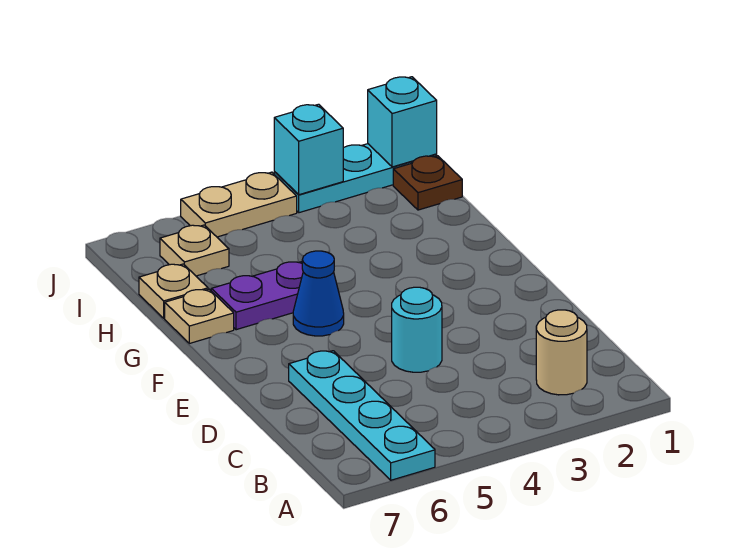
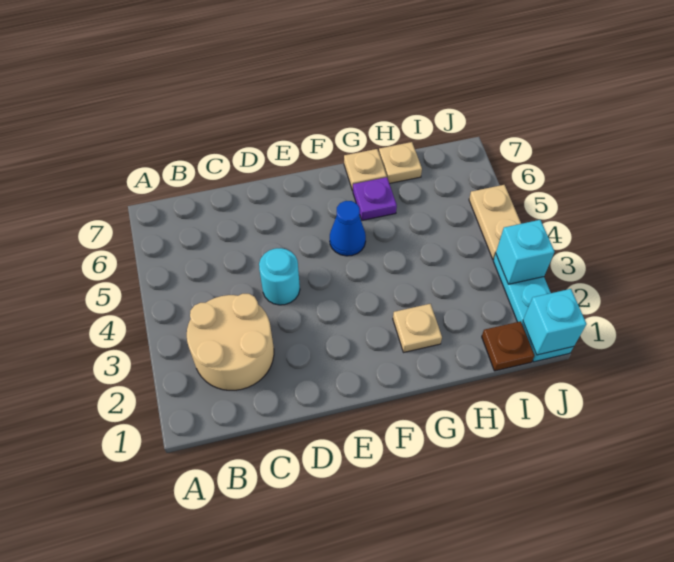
cyan plate A6:D6 level 1 -> none
tan round brick B2 level 1 -> tan round brick B2:C3 level 1
purple plate G5:G6 level 1 -> purple plate G6 level 1
tan plate I6 level 1 -> tan plate G2 level 1

